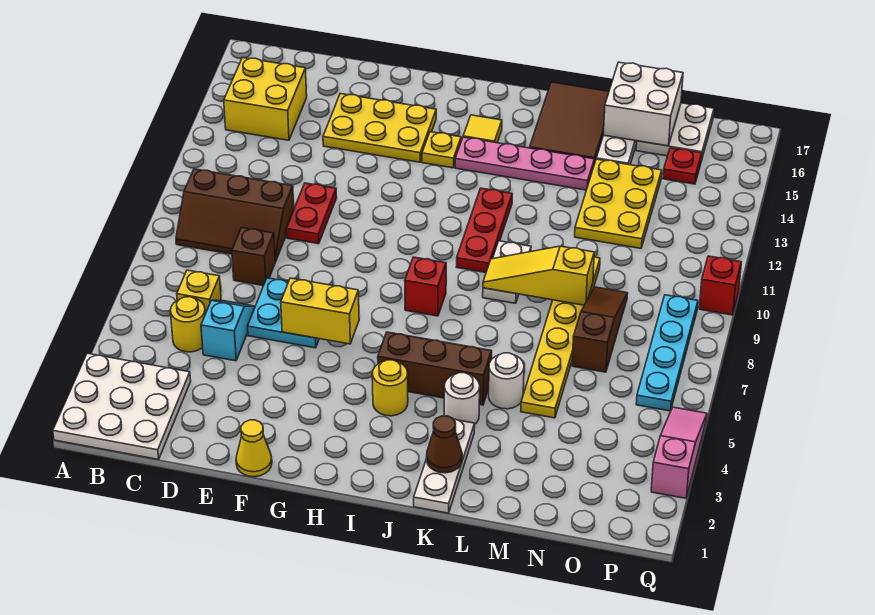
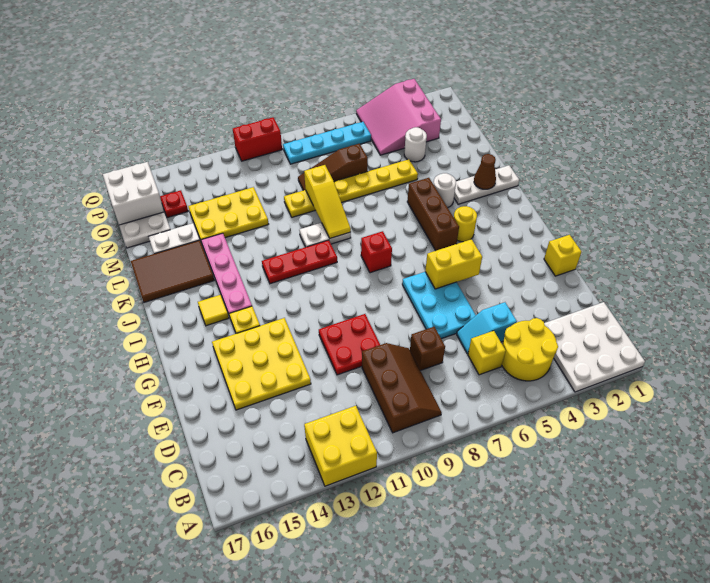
yellow brick B14:C15 level 1 -> yellow brick A12:B13 level 1
yellow round brick C5 level 1 -> yellow round brick B4:C5 level 1
cyan plate E6:F7 level 1 -> cyan plate E6:G7 level 1
red plate E10:E11 level 1 -> red plate E10:F11 level 1
yellow plate E14:G15 level 1 -> yellow plate E13:G15 level 1
yellow cone F1 level 1 -> yellow brick F1 level 1
yellow brick F6:G6 level 2 -> yellow brick G5:G6 level 2
white round brick L5 level 1 -> white round brick N4 level 1
white brick M16:N17 level 2 -> white brick O16:P17 level 2
pink slope Q3:Q5 level 1 top 3 -> pink slope O3:Q5 level 1 top 3
red brick Q10 level 1 -> red brick Q10:Q11 level 1

